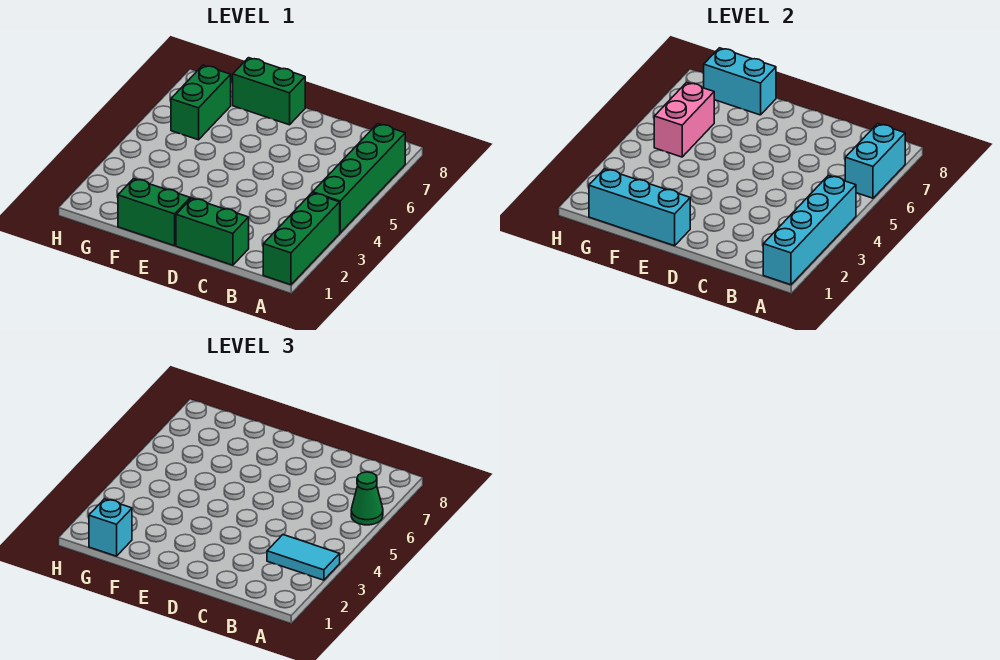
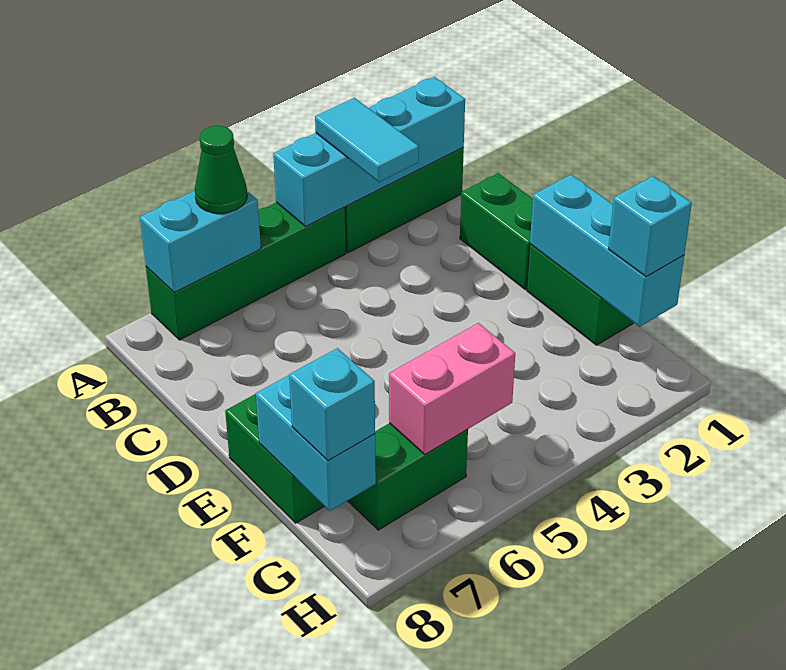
none -> cyan brick G8 level 3

